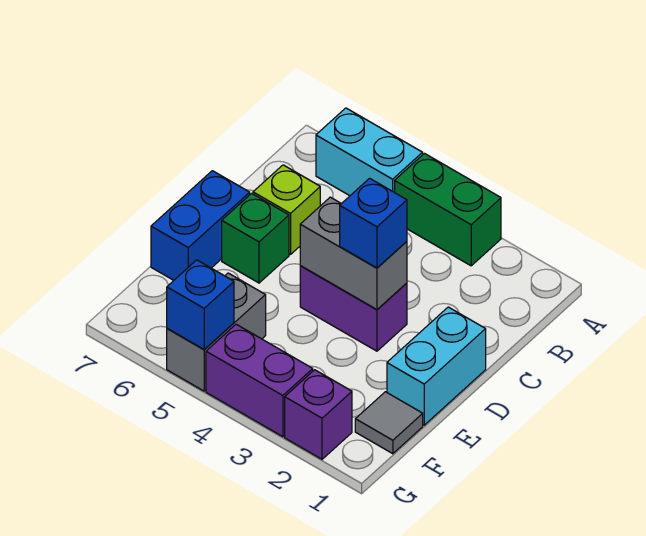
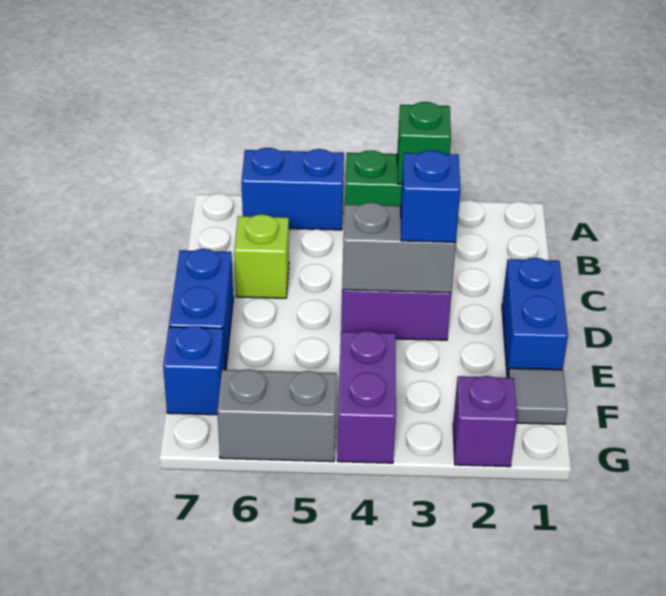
cyan brick A5:A6 level 1 -> blue brick A5:A6 level 1
cyan brick D1:E1 level 1 -> blue brick D1:E1 level 1
green brick D6 level 1 -> green brick A3 level 2
grey brick F5:G5 level 1 -> grey brick G5:G6 level 1
purple brick G3:G4 level 1 -> purple brick F4:G4 level 1
blue brick G5 level 2 -> blue brick F7 level 1

